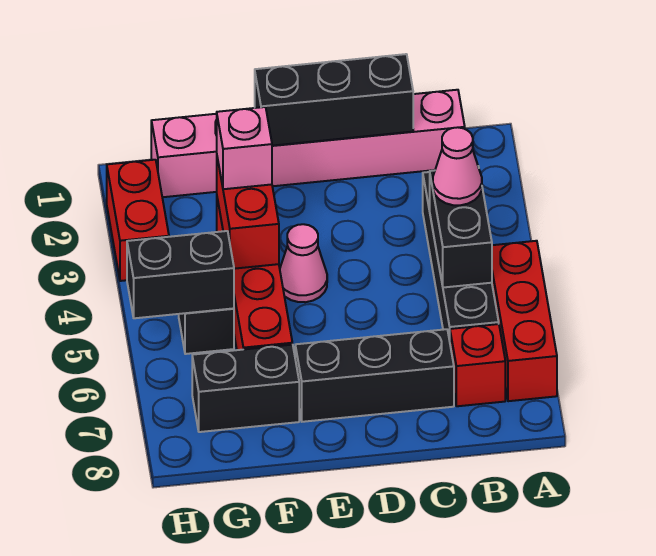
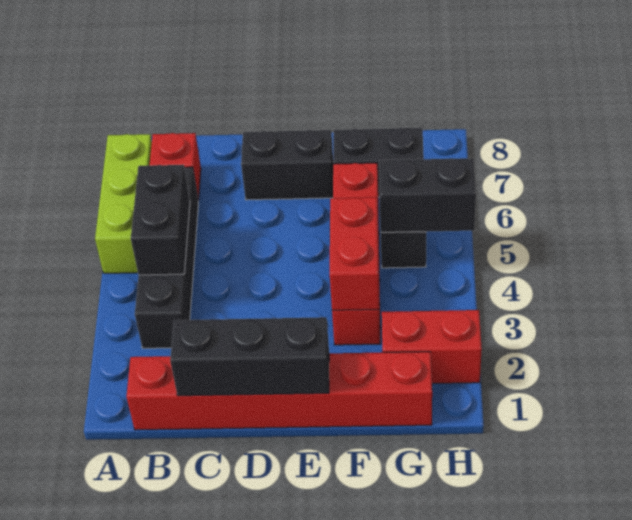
red brick A5:A7 level 1 -> lime brick A5:A7 level 1
pink brick B1:G1 level 1 -> red brick B1:G1 level 1
pink cone B4 level 3 -> none
black brick C7:E7 level 1 -> black brick D7:E7 level 1
pink cone E4 level 1 -> none
pink brick F3 level 3 -> none
red brick H2:H3 level 1 -> red brick G2:H2 level 1

